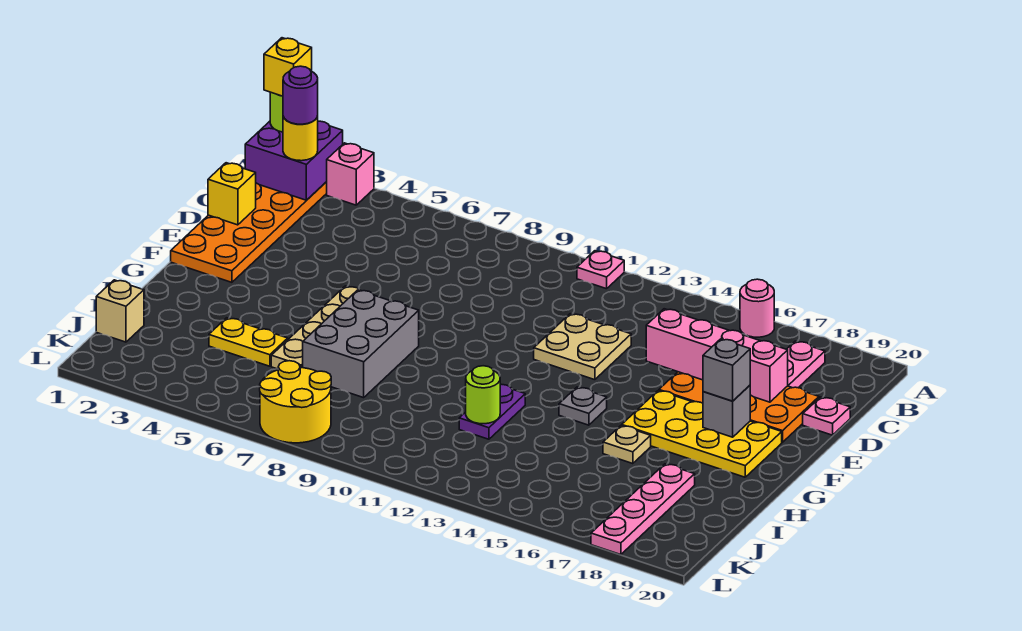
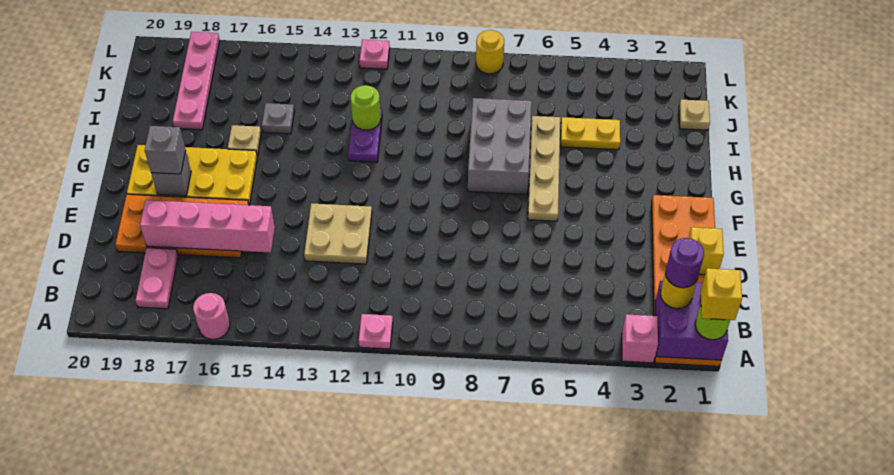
pink plate D20 level 1 -> pink plate L12 level 1
grey plate G14 level 1 -> grey plate I15 level 1
tan brick J1 level 1 -> tan plate J1 level 1
yellow round brick K7:L8 level 1 -> yellow round brick L8 level 1

